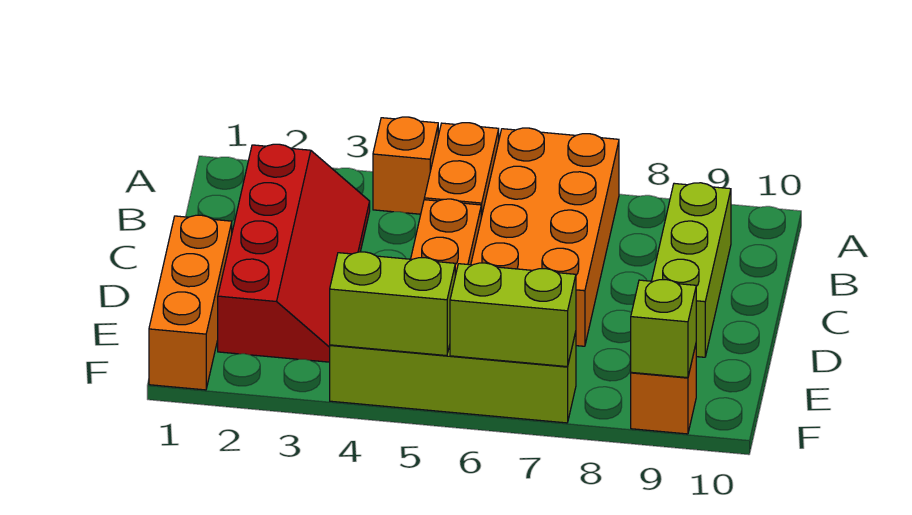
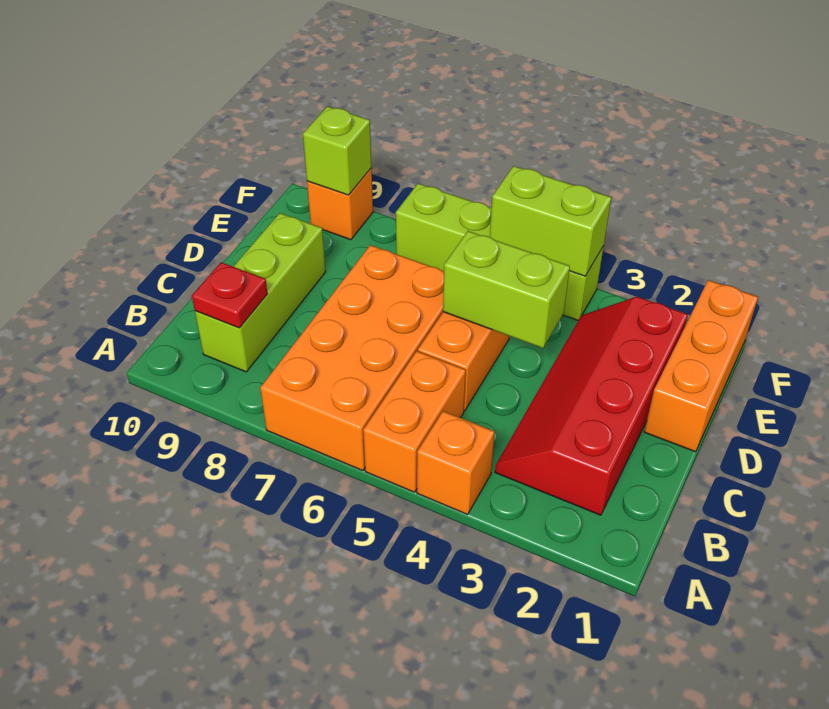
none -> red plate B9 level 2
lime brick F6:F7 level 2 -> lime brick D4:D5 level 2

